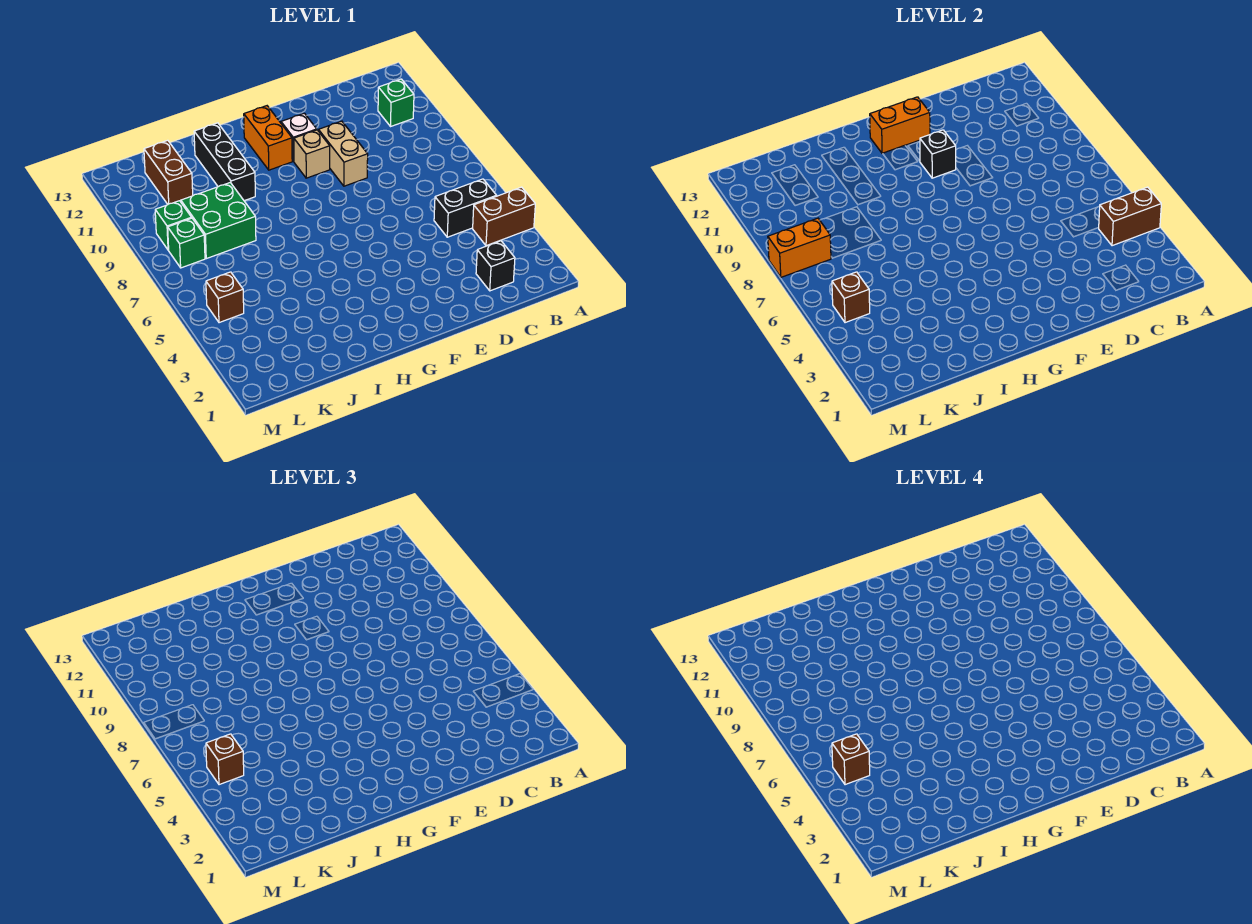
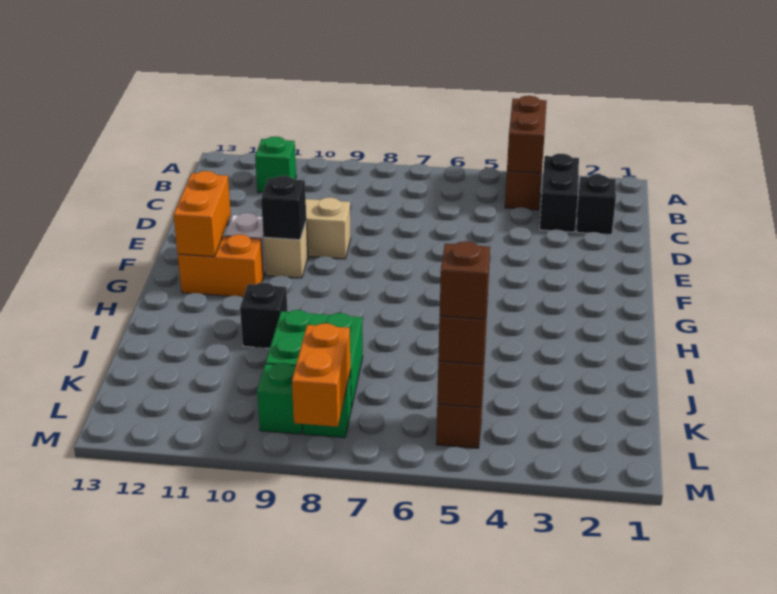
black brick B5:C5 level 1 -> black brick B3:C3 level 1
black brick I10:I12 level 1 -> black brick I10 level 1
brown brick K11:K12 level 1 -> none

